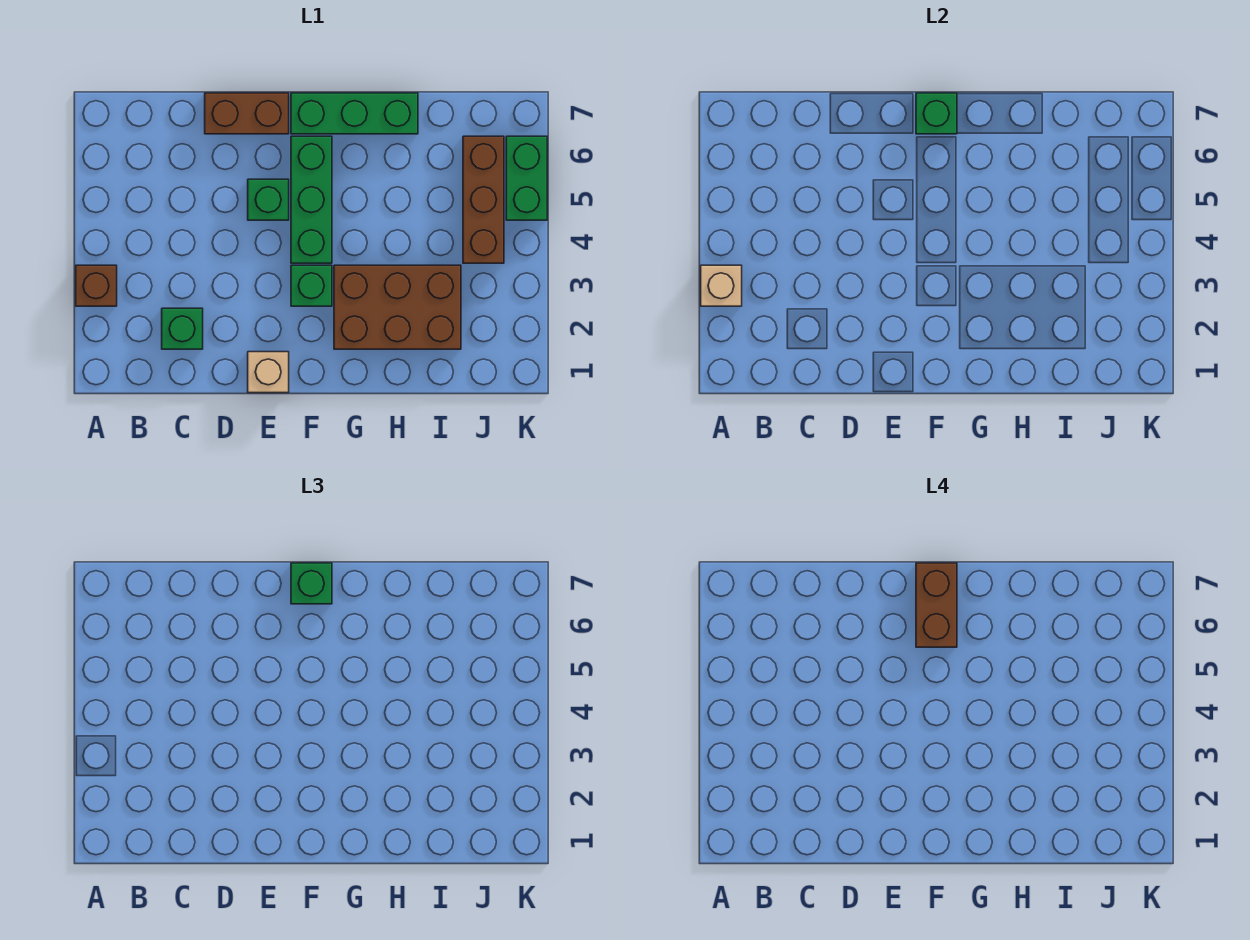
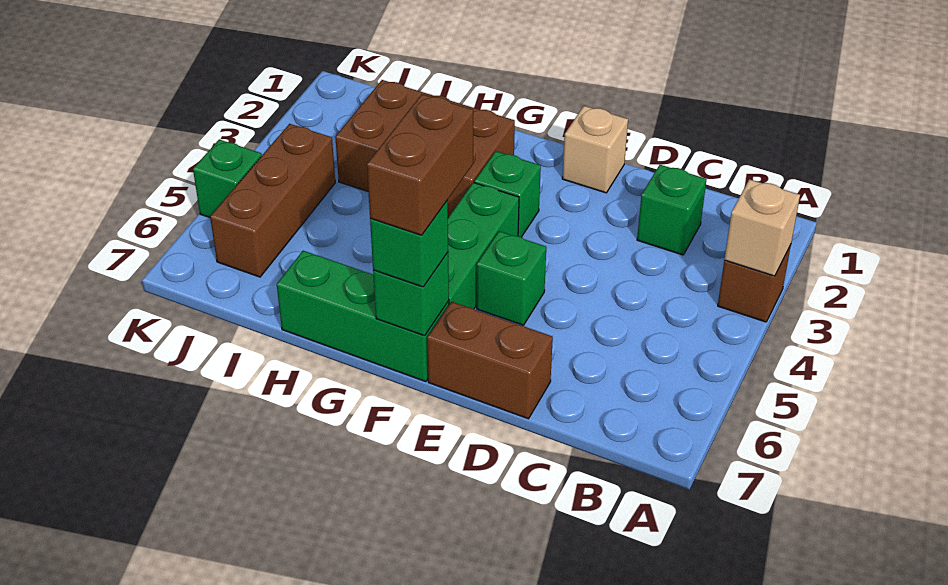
green brick K5:K6 level 1 -> green brick K5 level 1

